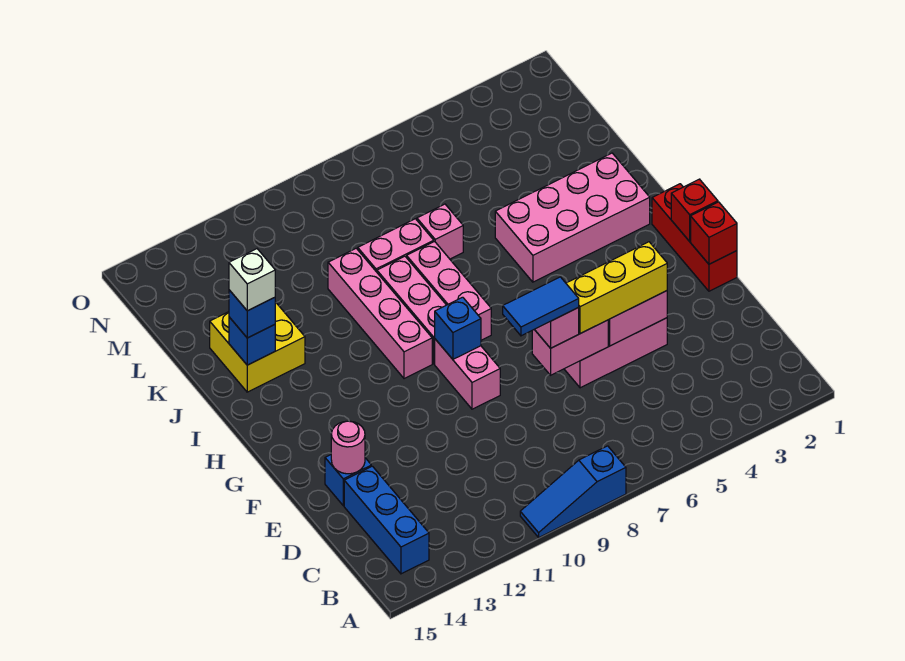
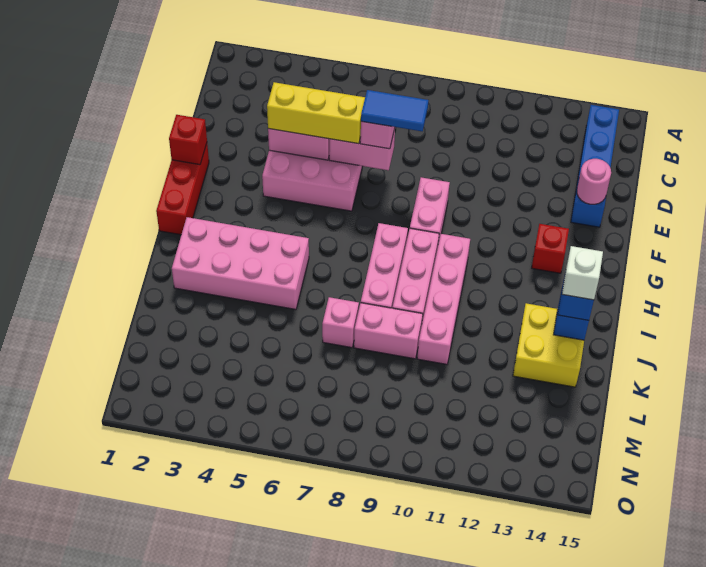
blue slope A8:A10 level 1 top 8 -> none
red brick G1 level 2 -> red brick G13 level 1
blue brick G9 level 2 -> none

